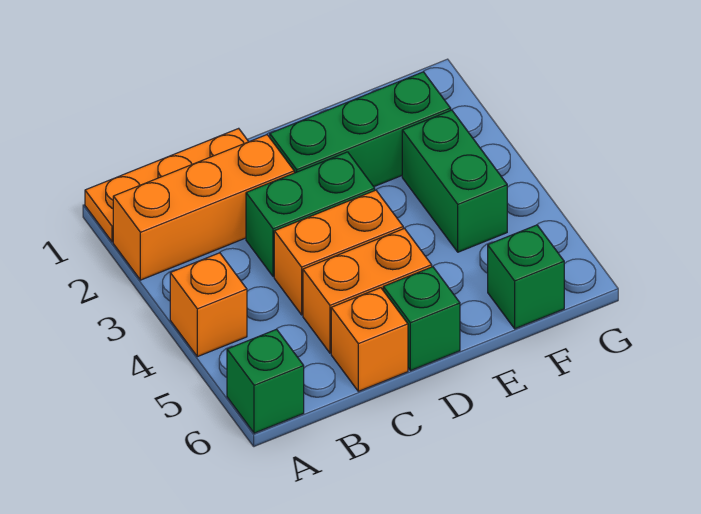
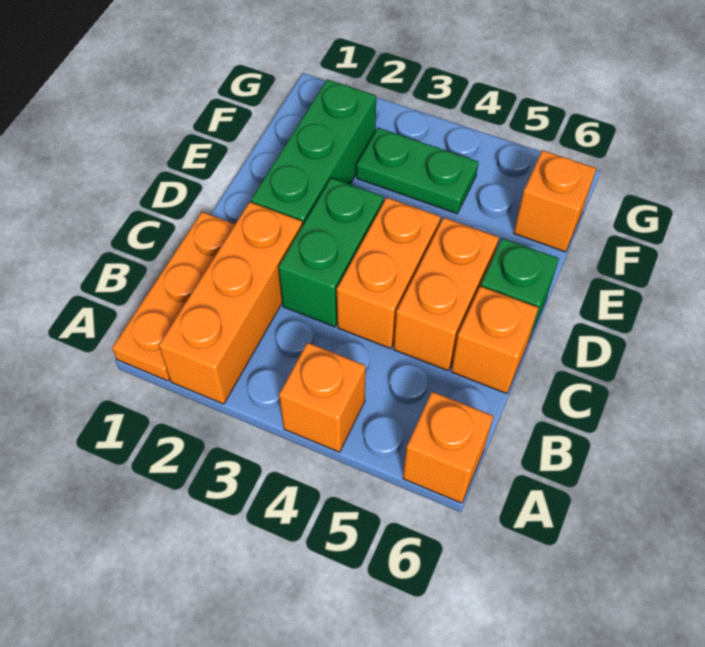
green brick A6 level 1 -> orange brick A6 level 1
green brick F3:F4 level 1 -> green plate F3:F4 level 1
green brick F6 level 1 -> orange brick F6 level 1

